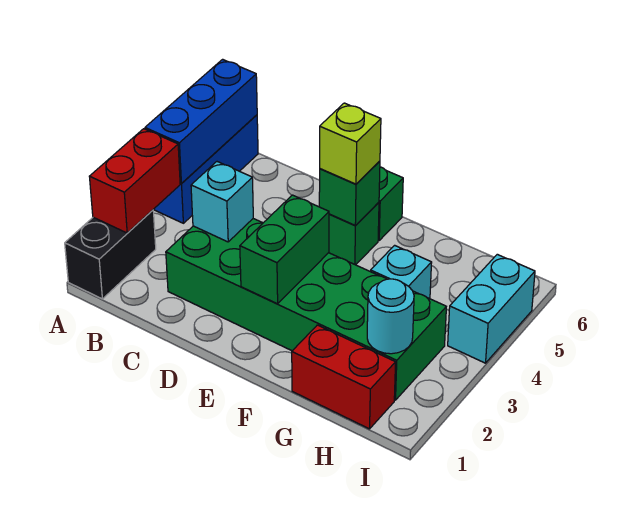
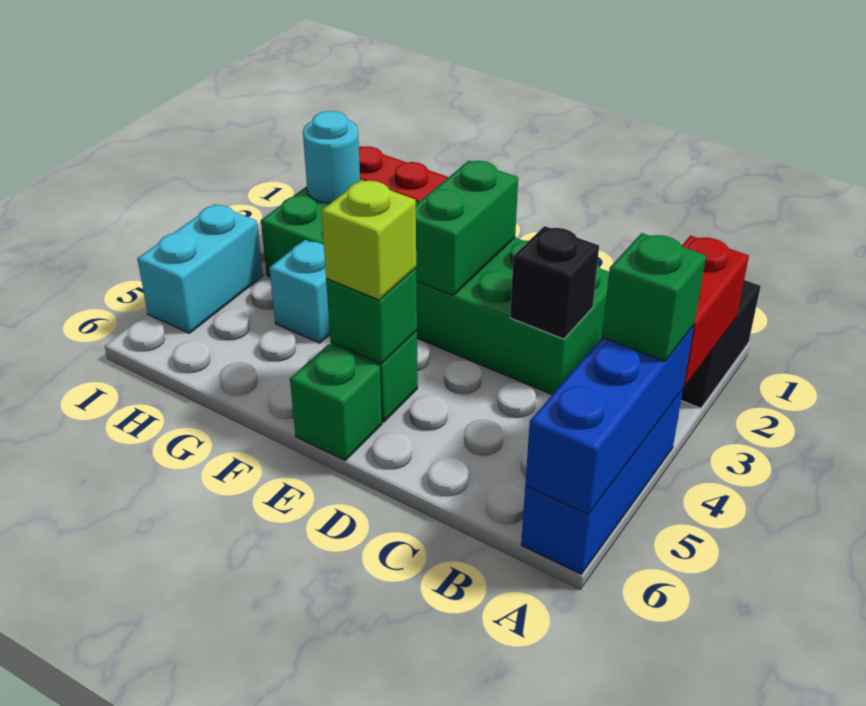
none -> green brick A4 level 3
cyan brick C3 level 2 -> black brick C3 level 2

